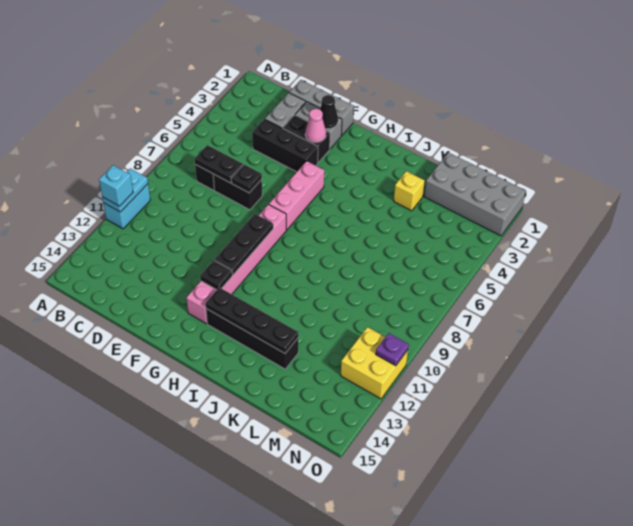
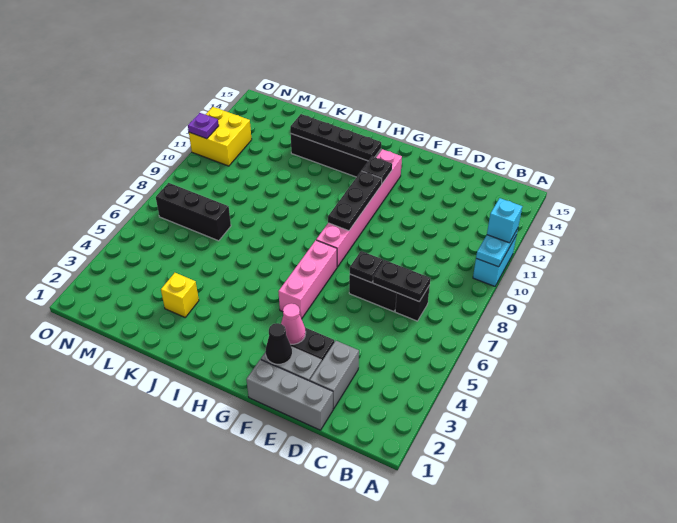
black brick D4:F4 level 1 -> black brick L7:N7 level 1
grey brick L1:O2 level 1 -> none

